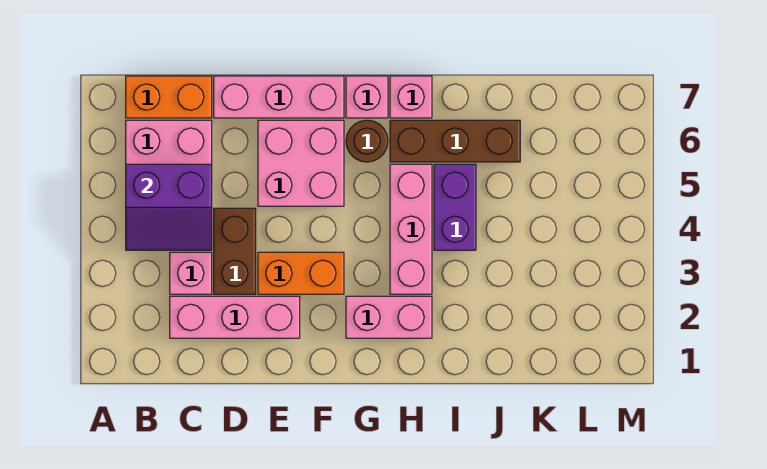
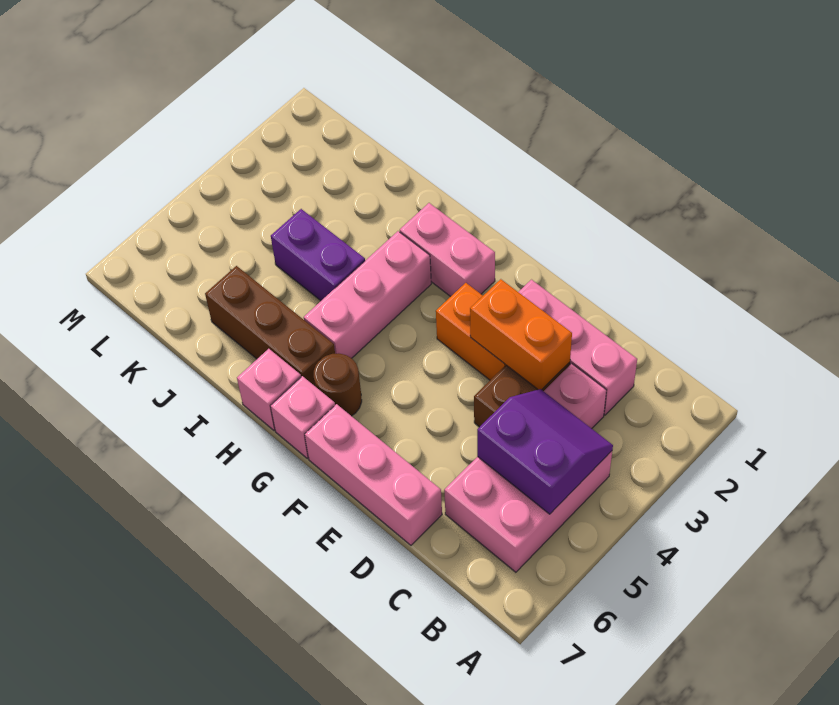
orange brick B7:C7 level 1 -> orange brick D3:E3 level 2
pink brick E5:F6 level 1 -> none
purple brick I4:I5 level 1 -> purple brick I4:J4 level 1

